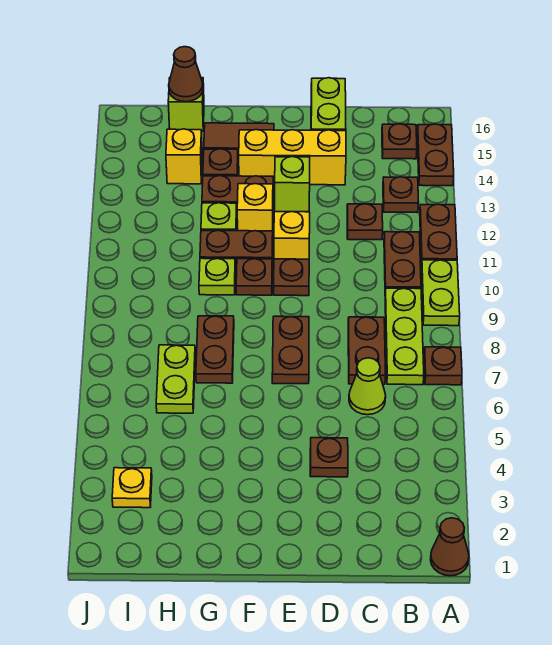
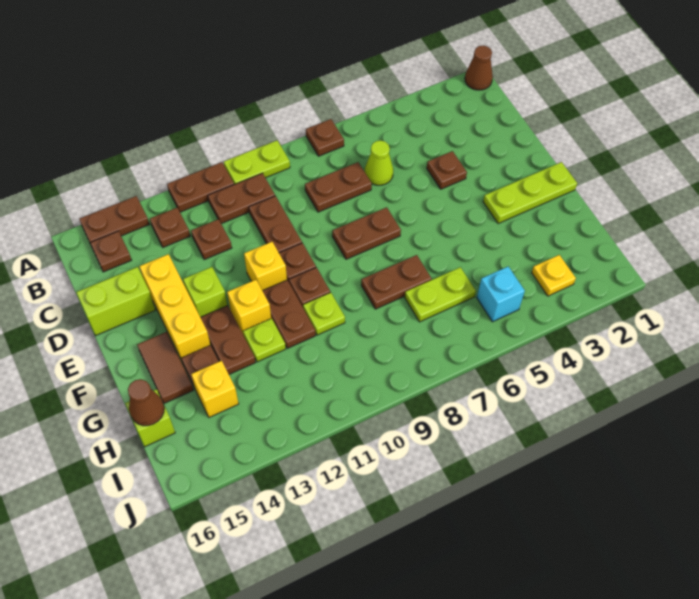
lime plate B7:B9 level 1 -> lime plate F1:F3 level 1
none -> brown plate C10:D10 level 1
none -> cyan brick I5 level 1

